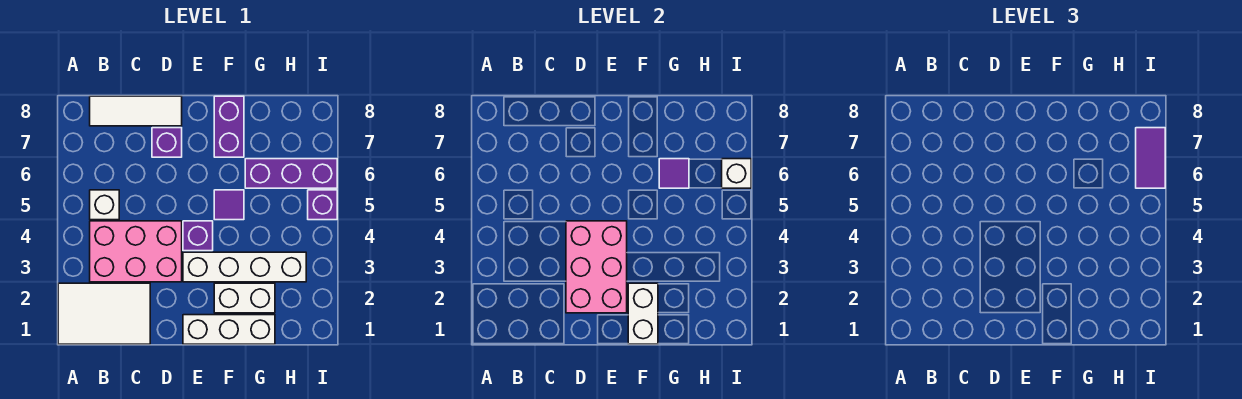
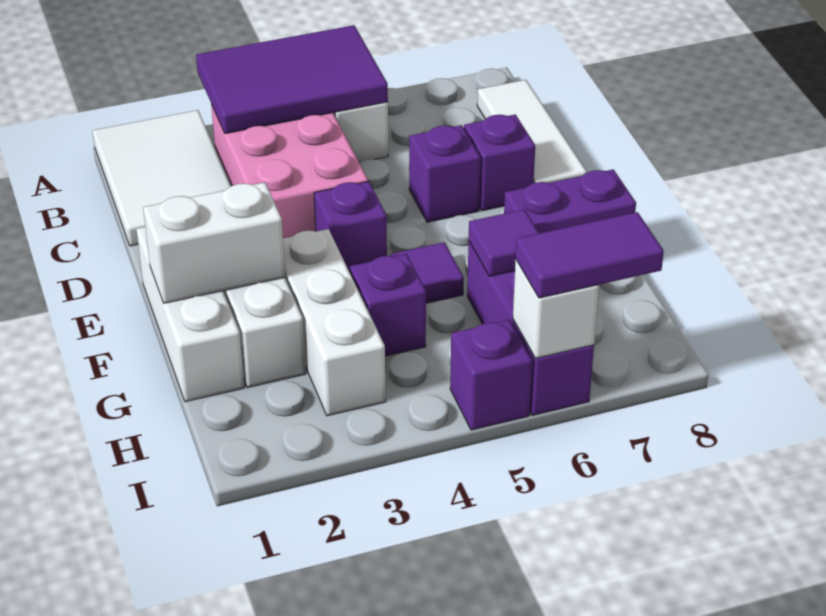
none -> purple tile A3:B5 level 2
pink brick D2:E4 level 2 -> none
none -> purple brick D6 level 1
white brick E3:H3 level 1 -> white brick F3:H3 level 1
none -> purple brick G4 level 1

